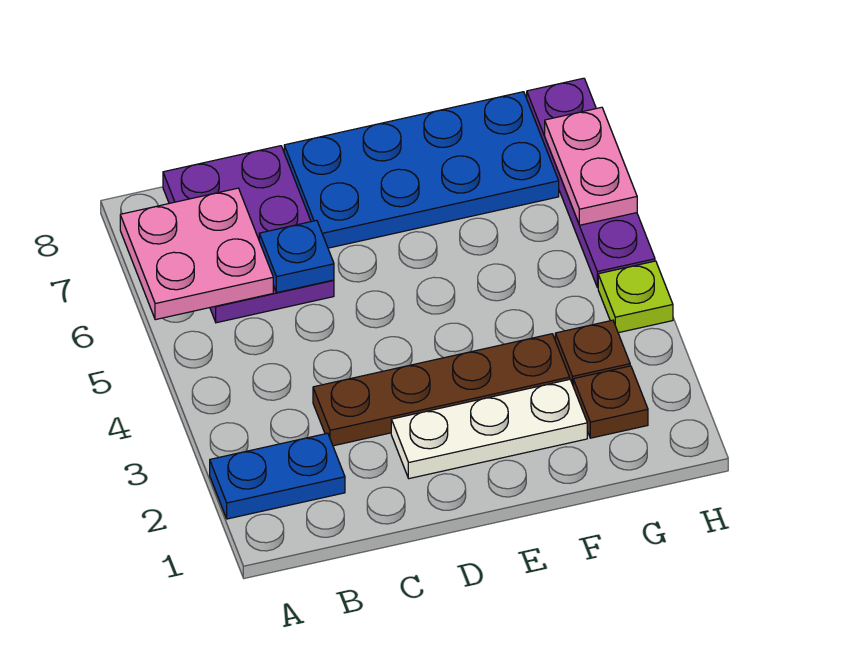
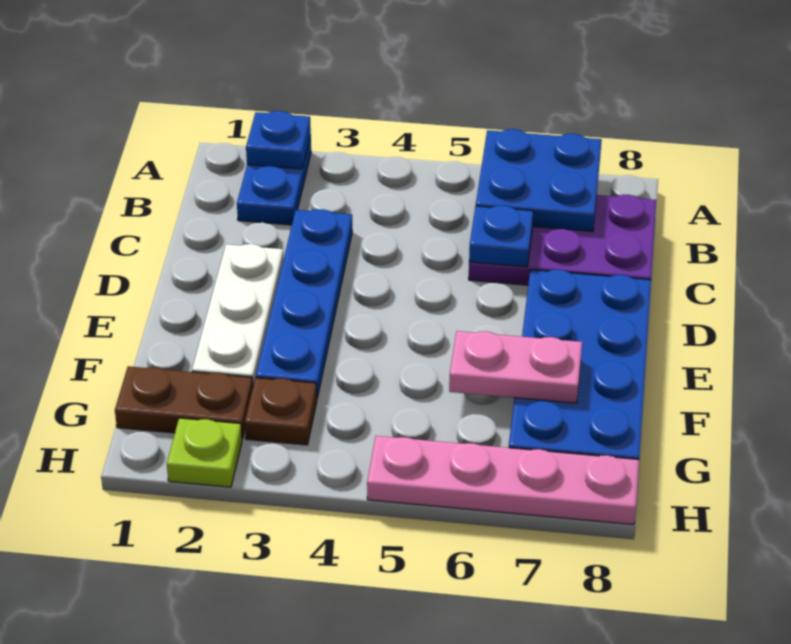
none -> blue plate A2 level 2
pink plate A6:B7 level 2 -> blue plate A6:B7 level 2
brown plate C3:F3 level 1 -> blue plate C3:F3 level 1
brown plate G2 level 1 -> brown plate G1:G2 level 1
lime plate H4 level 1 -> lime plate H2 level 1
purple plate H5:H8 level 1 -> pink plate H5:H8 level 1
pink plate H6:H7 level 2 -> pink plate F6:F7 level 2

